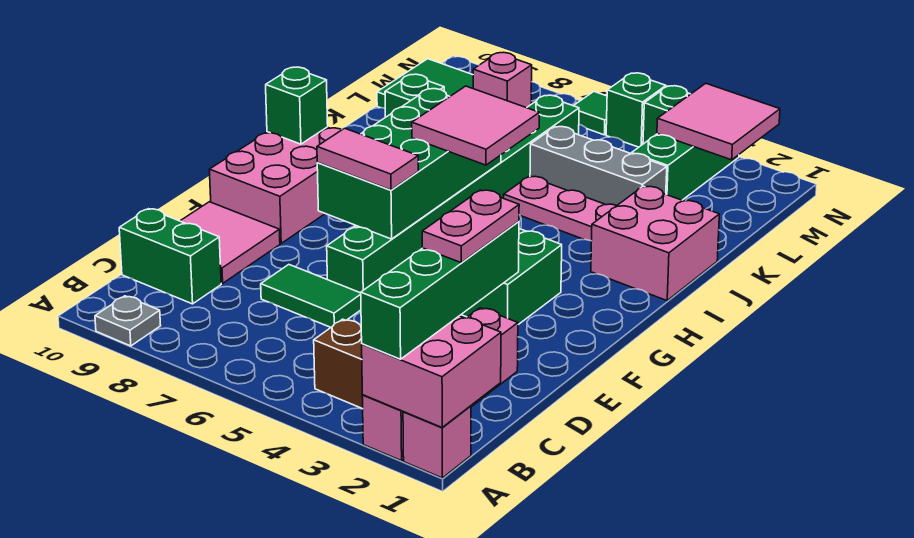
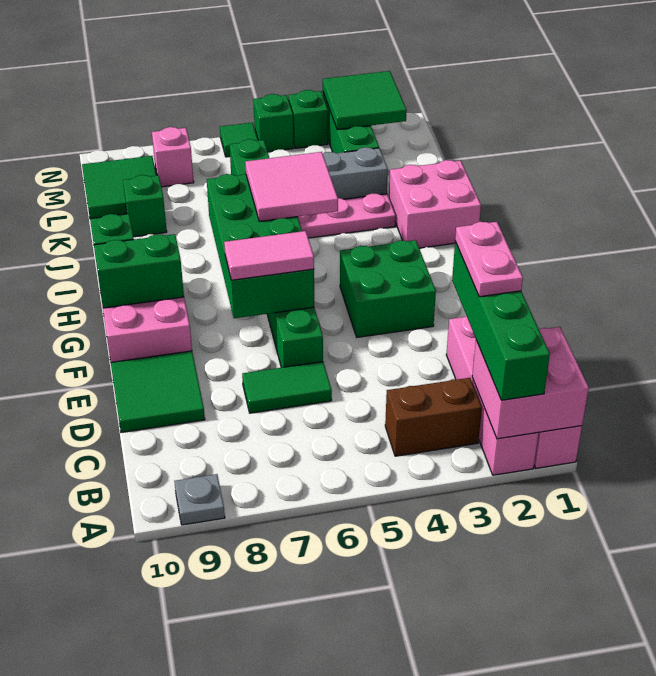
green brick C9:C10 level 1 -> green brick G9:G10 level 2
pink tile D9:E10 level 1 -> green tile D9:E10 level 1
pink tile M2:N3 level 2 -> green tile M2:N3 level 2

